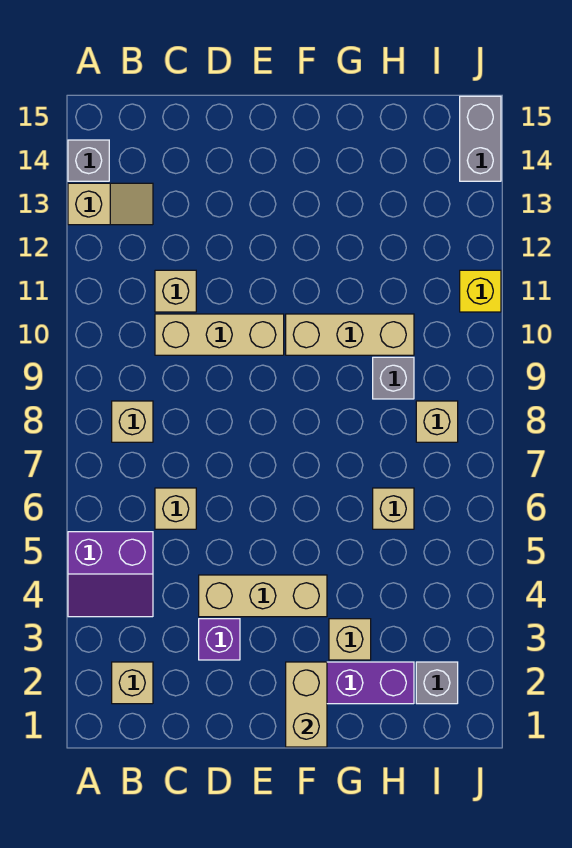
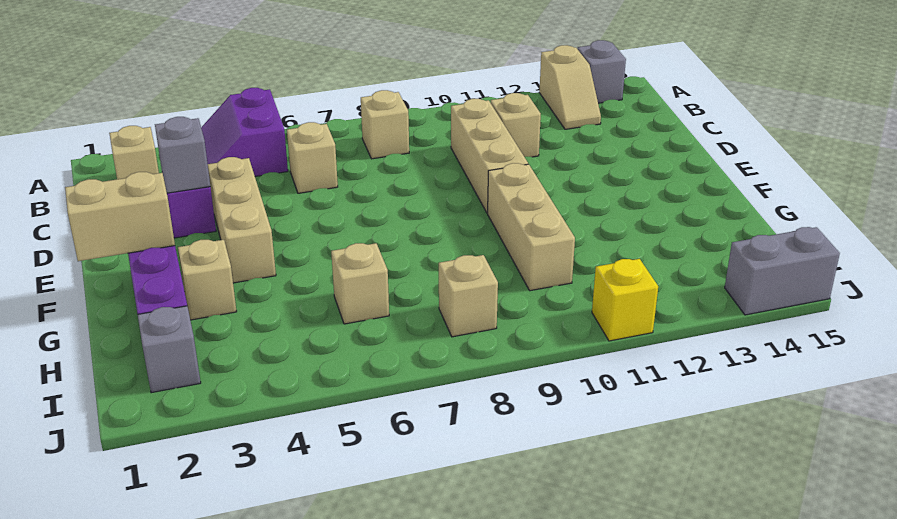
grey brick H9 level 1 -> grey brick D3 level 2

